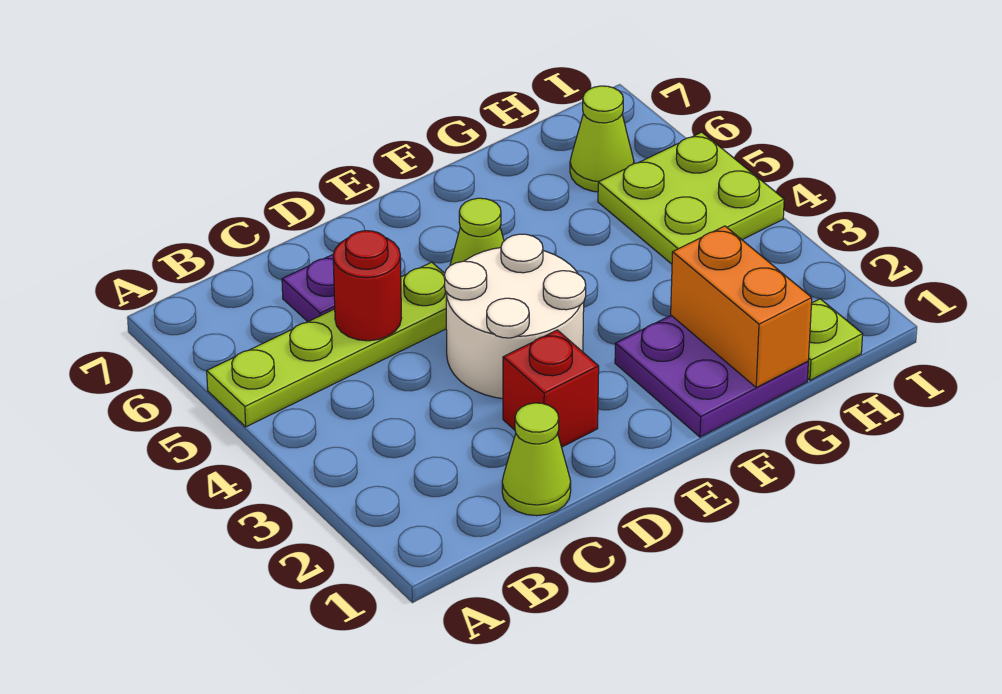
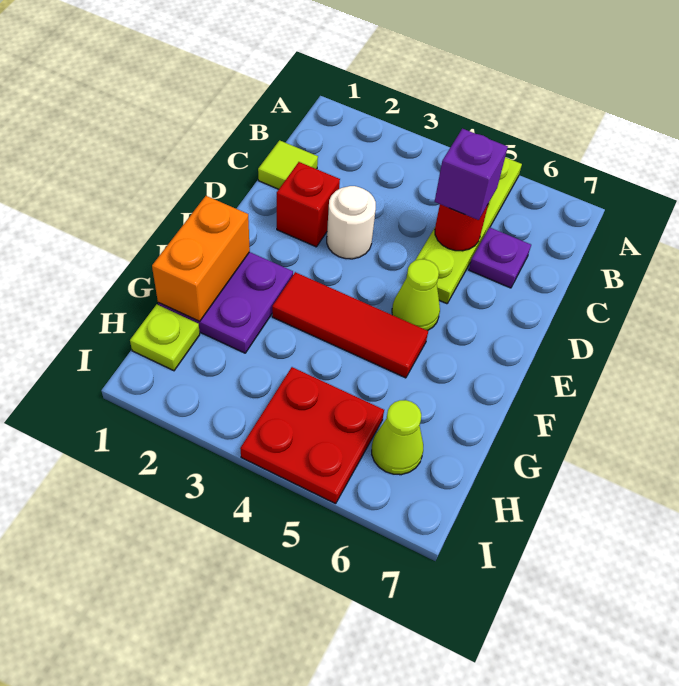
lime cone C1 level 1 -> lime tile C1 level 1
none -> purple brick C5 level 3
white round brick D3:E4 level 1 -> white round brick D3 level 1
none -> red tile F3:F5 level 1
orange brick G1:G2 level 2 -> orange brick F1:G1 level 2
lime plate H4:I5 level 1 -> red plate H4:I5 level 1

